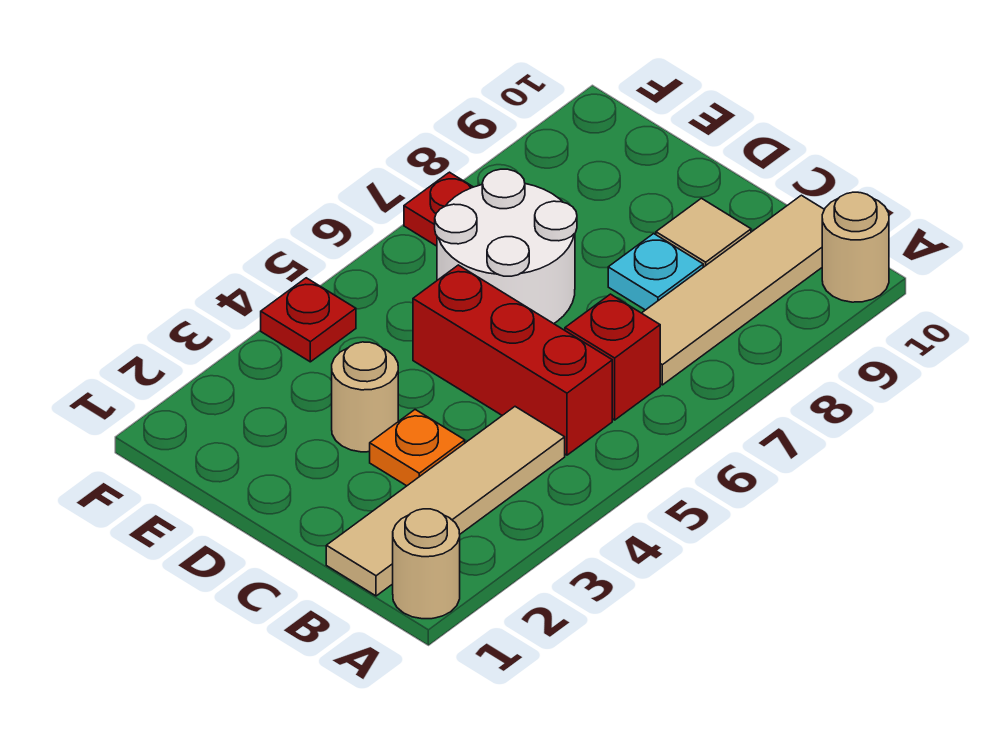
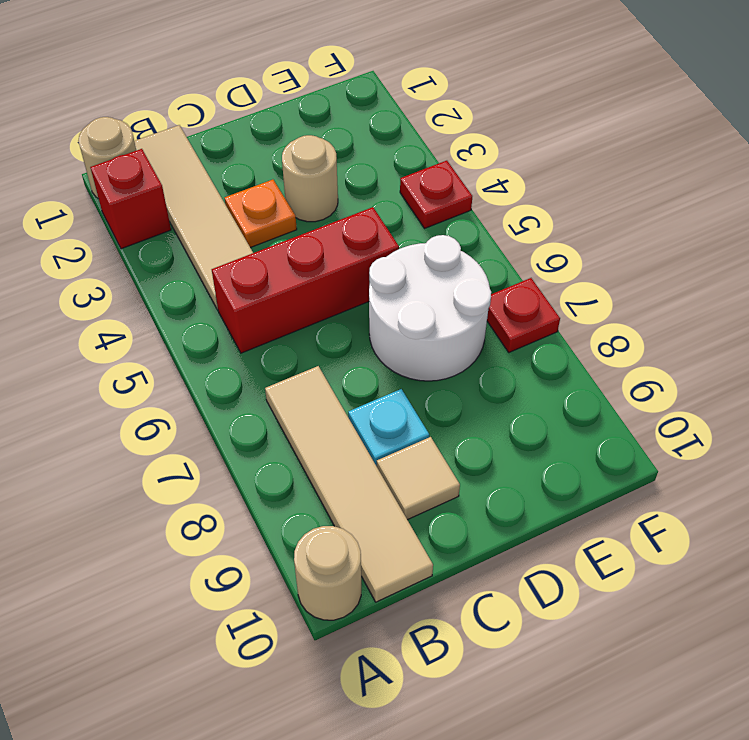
red brick B6 level 1 -> red brick A2 level 1

